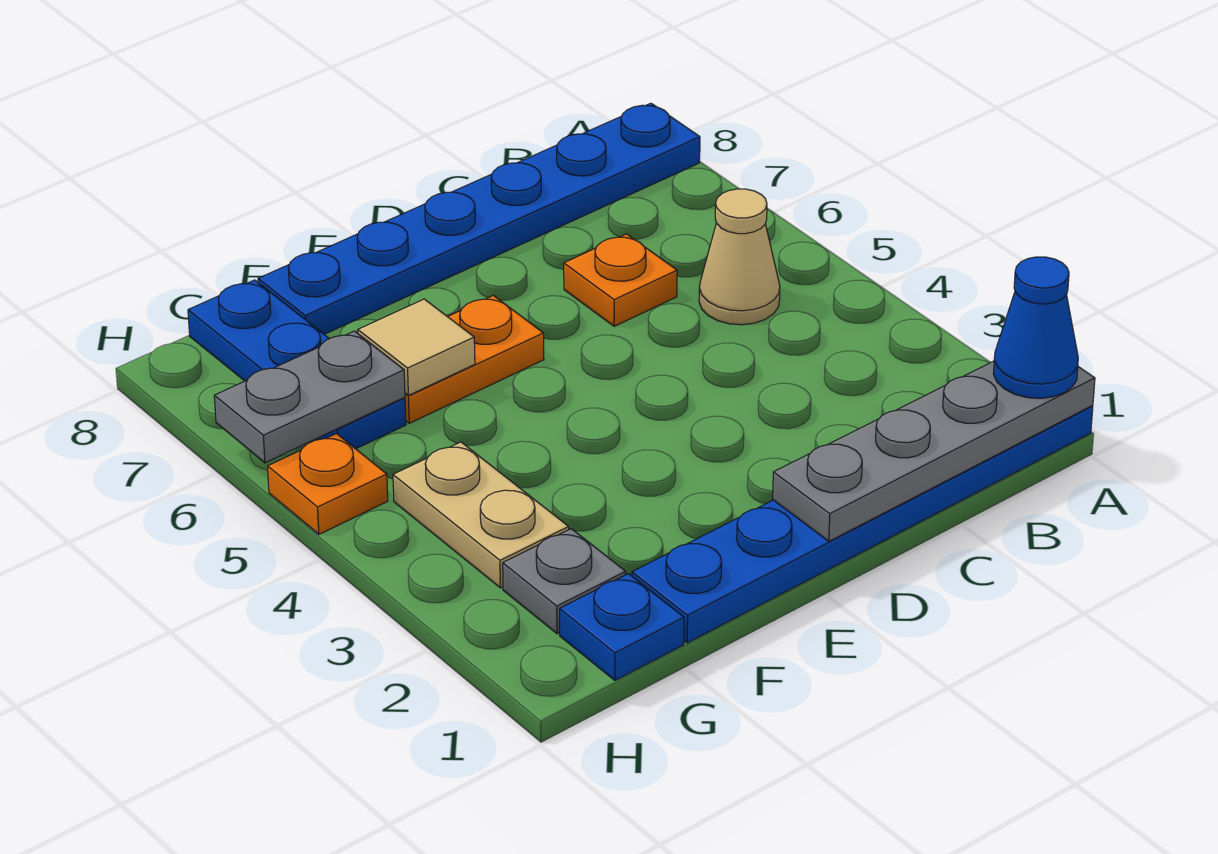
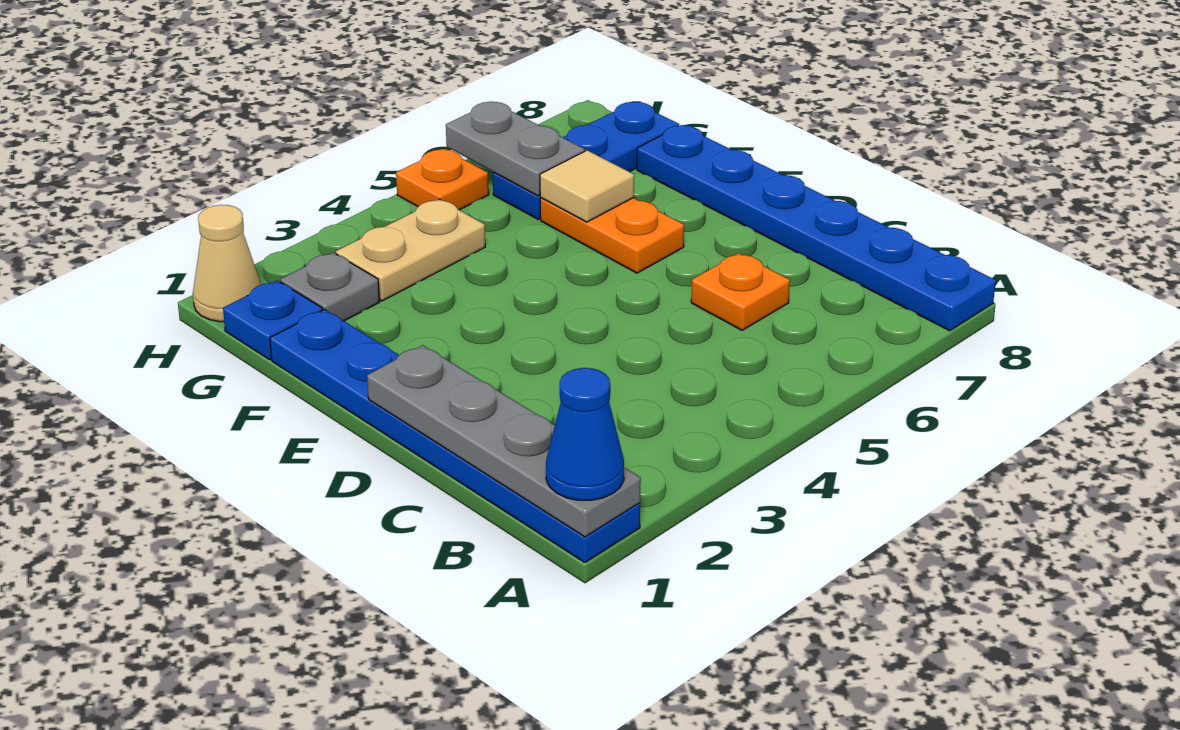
tan cone B5 level 1 -> tan cone H1 level 1

